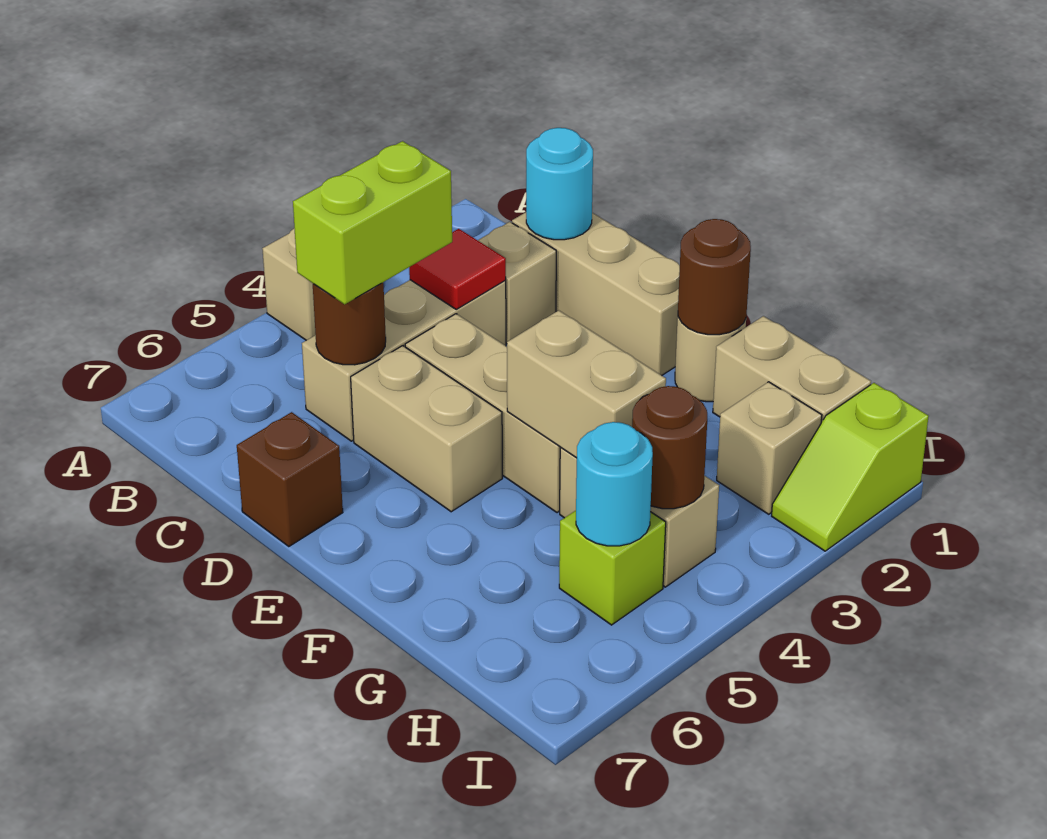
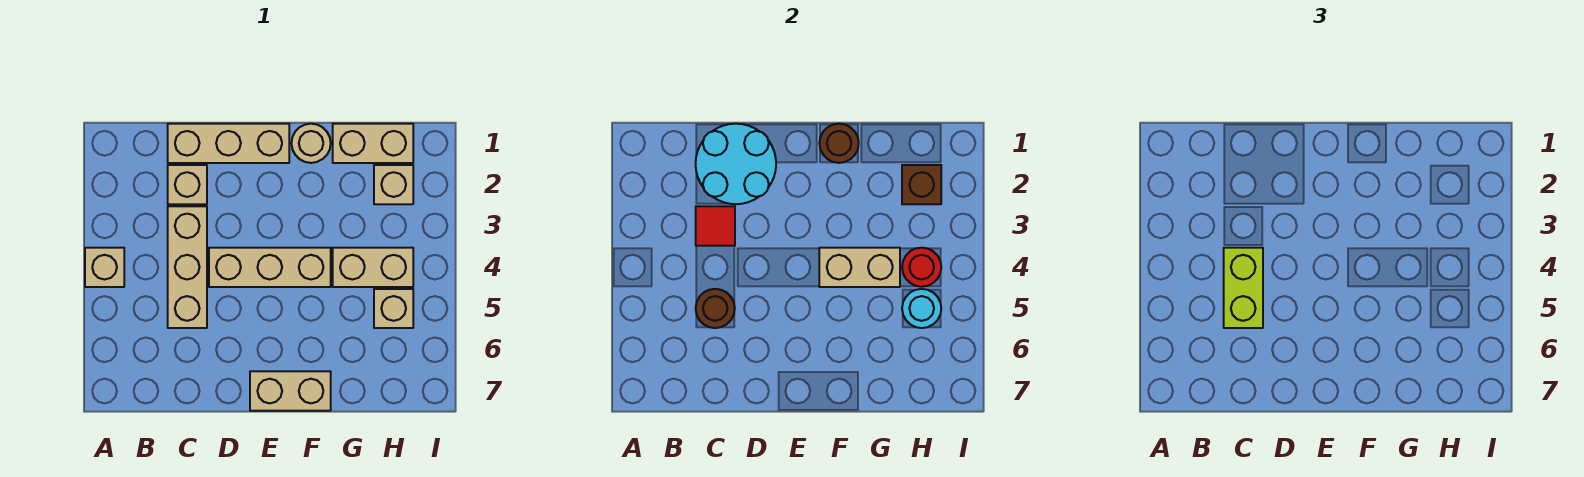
cyan round brick C1 level 2 -> cyan round brick C1:D2 level 2
tan brick D5:E5 level 1 -> tan brick E7:F7 level 1
brown brick D7 level 1 -> brown brick H2 level 2
brown round brick H4 level 2 -> red round brick H4 level 2
lime brick H5 level 1 -> tan brick H5 level 1
lime slope I1:I2 level 1 top 1 -> none

